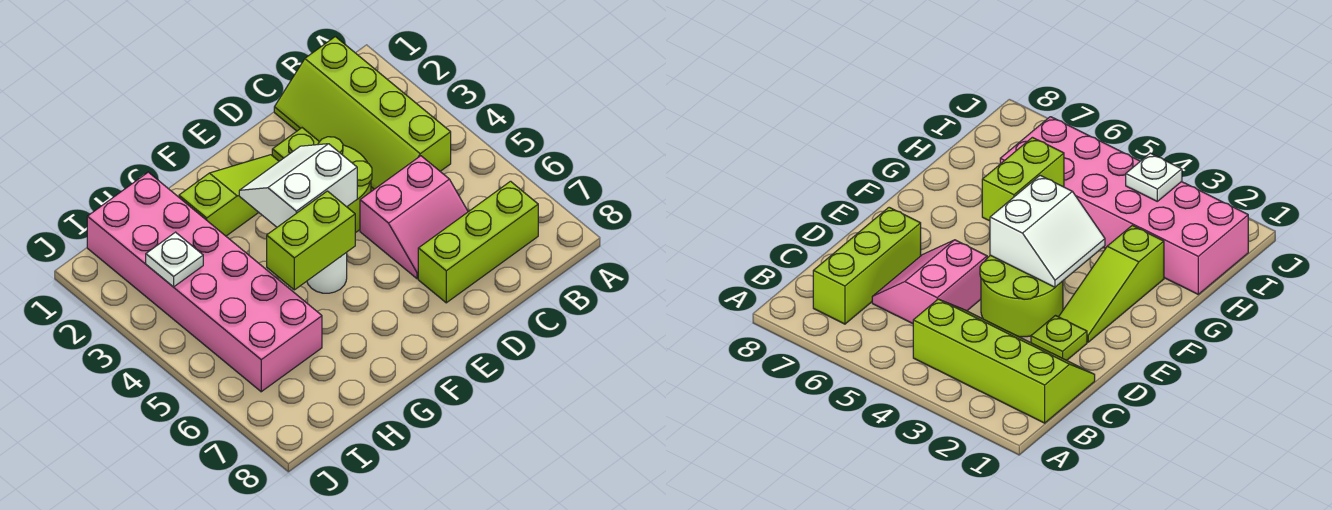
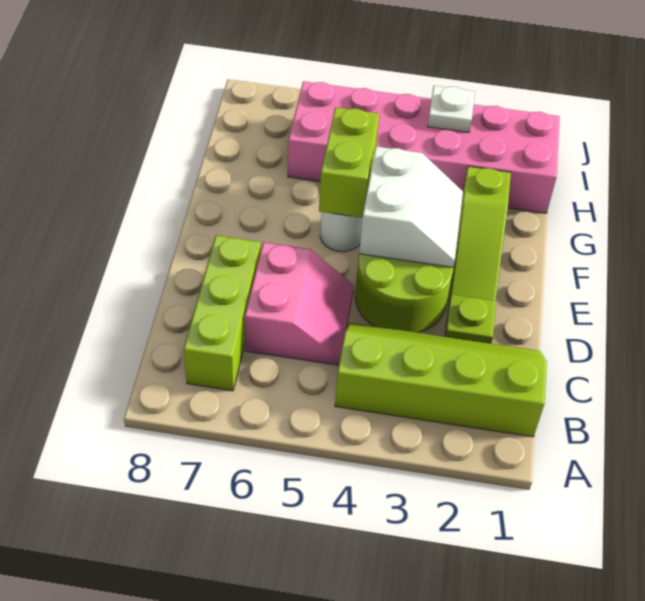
pink slope C5:D6 level 1 top 5 -> pink slope C5:D6 level 1 top 6

